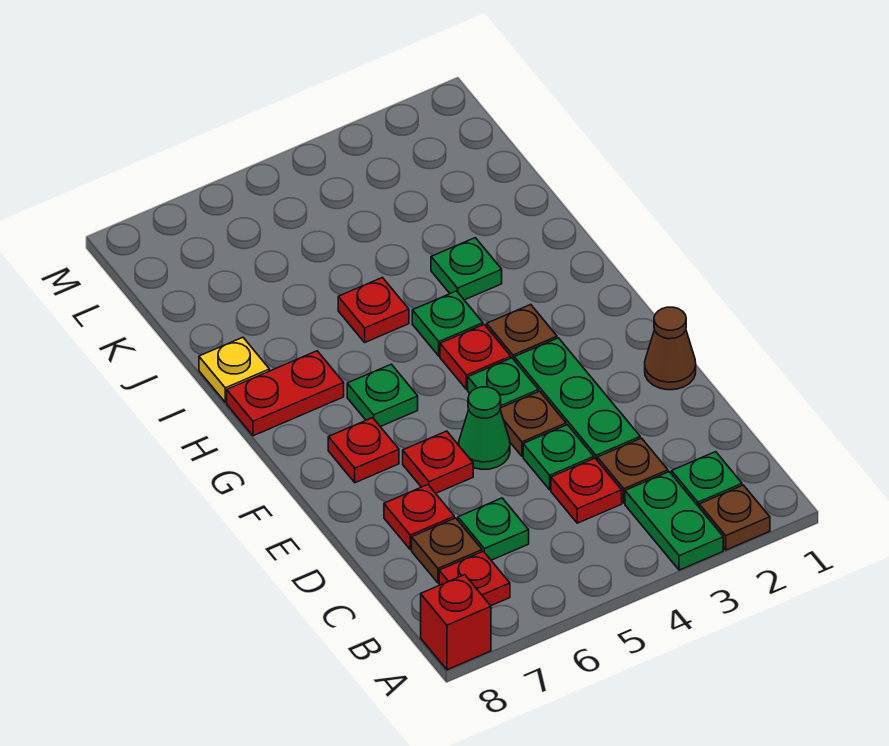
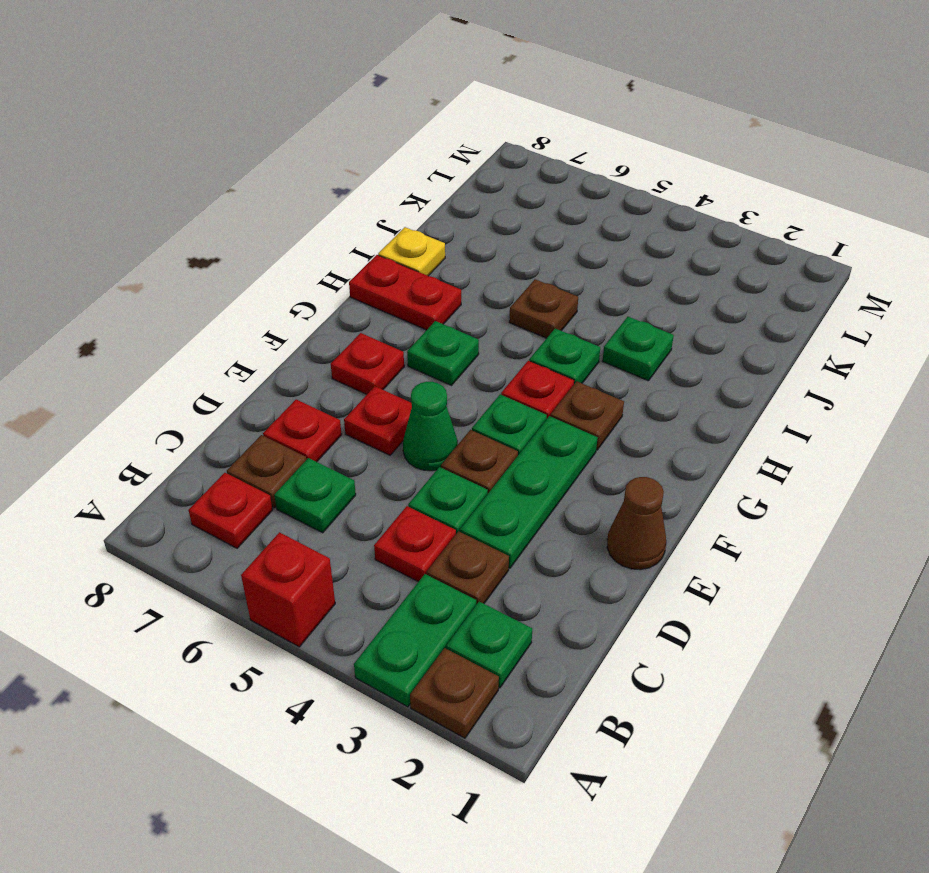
red brick A8 level 1 -> red brick A5 level 1
red plate I5 level 1 -> brown plate I5 level 1

